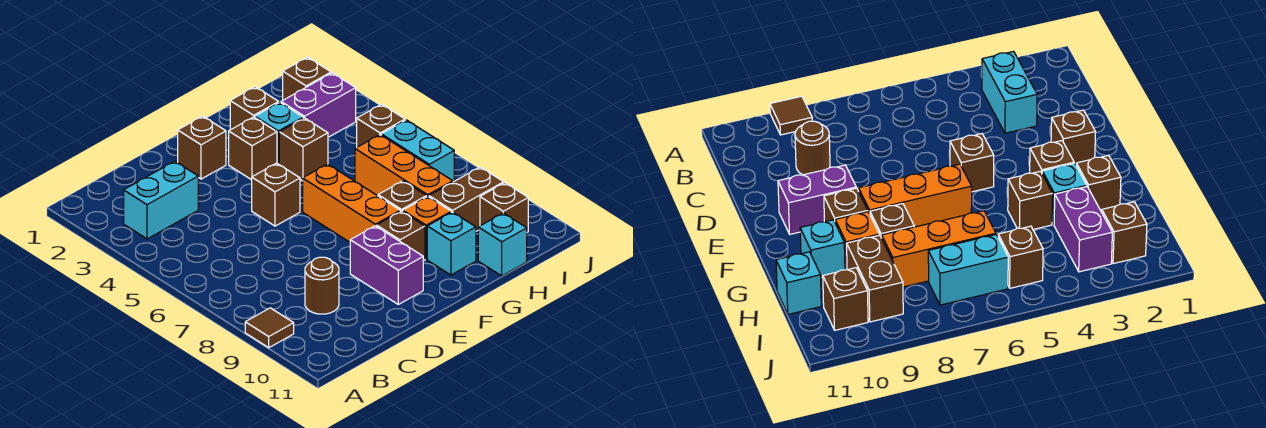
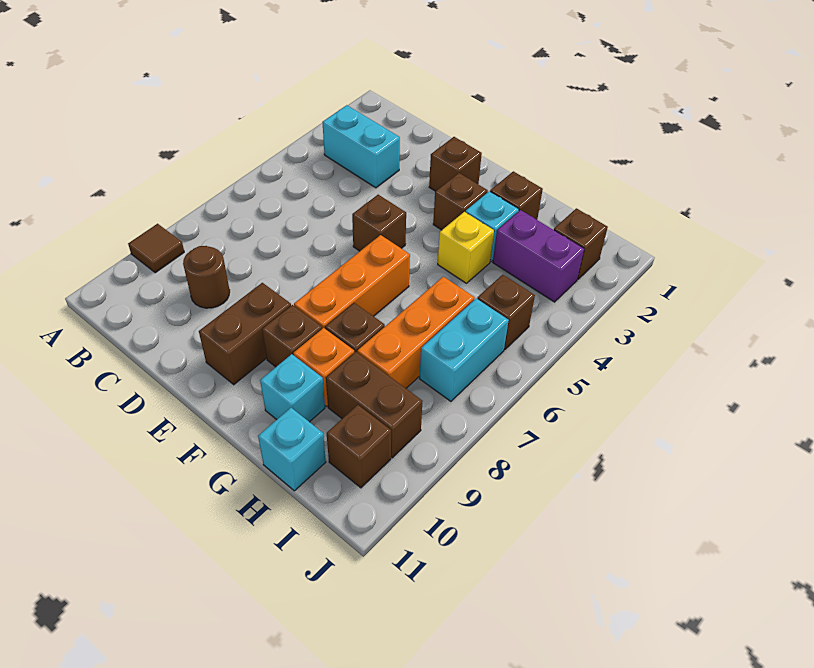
purple brick E9:E10 level 1 -> brown brick E9:E10 level 1
brown brick G4 level 1 -> yellow brick G4 level 1

